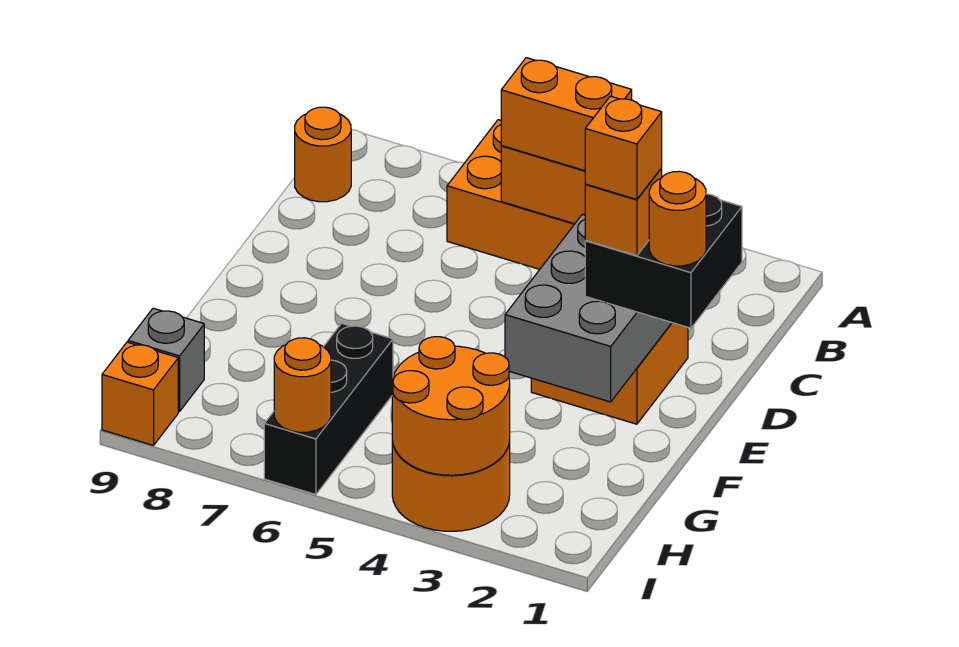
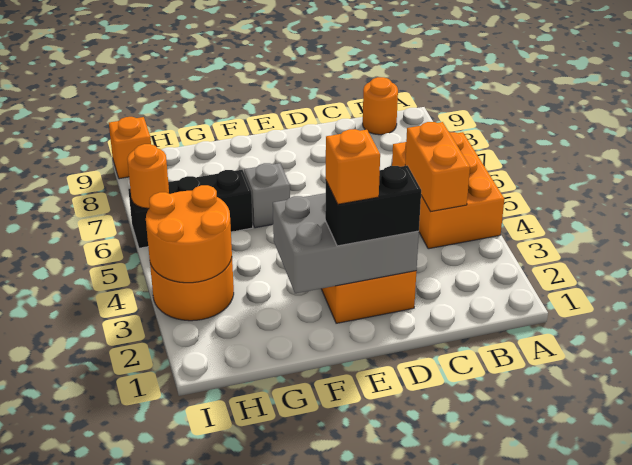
orange brick B4:B5 level 3 -> none
black brick D1:E2 level 3 -> black brick D2:E2 level 3
orange round brick E1 level 4 -> none
orange brick E2 level 5 -> none
grey brick H9 level 1 -> grey brick F6 level 1

